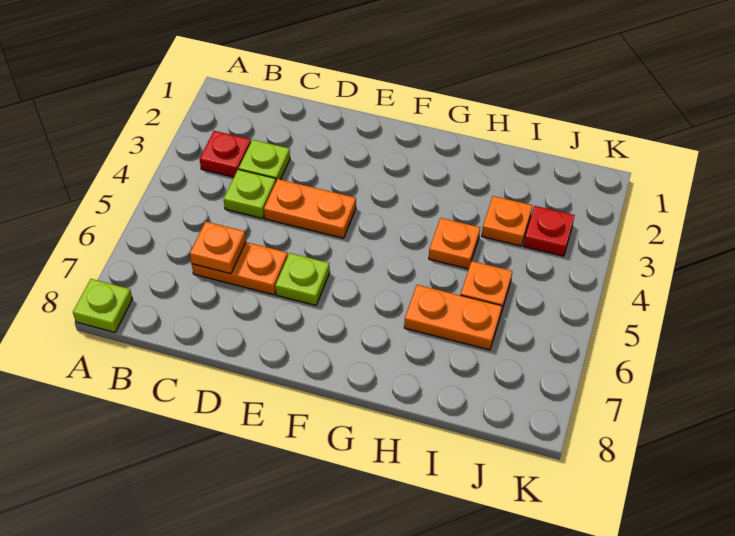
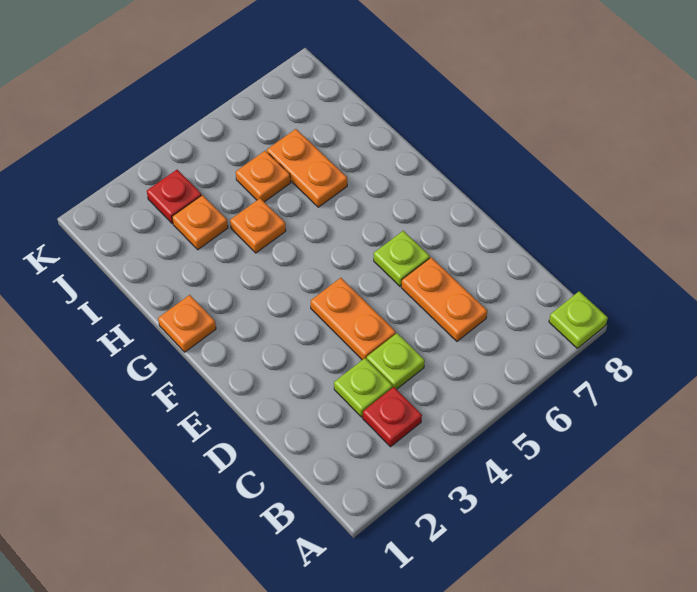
orange plate C6 level 2 -> orange plate G1 level 1

